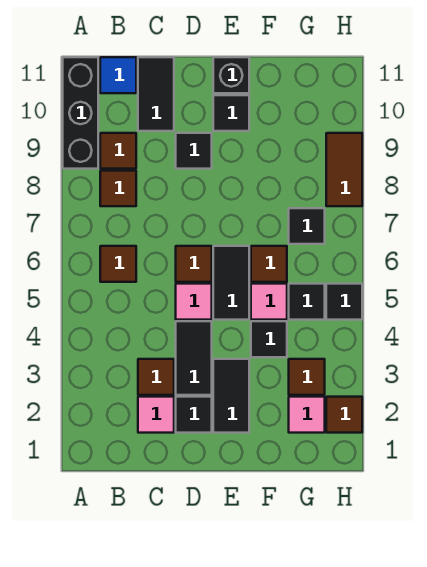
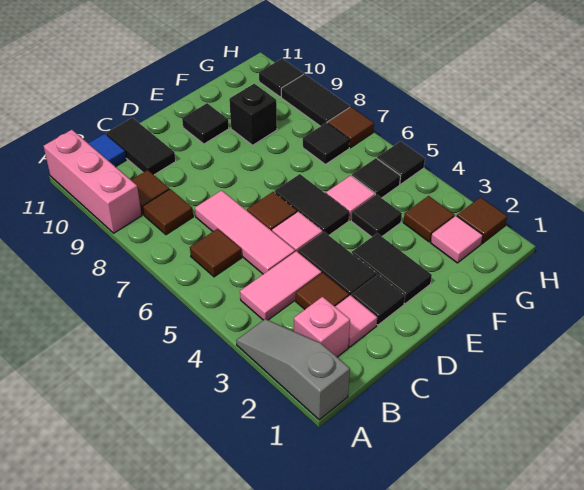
none -> grey slope A1:A3 level 1 top 1
black brick A9:A11 level 1 -> pink brick A9:A11 level 1
none -> pink brick B2 level 1
none -> pink tile B4:C4 level 1
none -> pink tile C5:C7 level 1
black tile D9 level 1 -> black tile H10 level 1
black brick E11 level 1 -> black brick F9 level 1
brown tile F6 level 1 -> brown tile H7 level 1
brown tile H8:H9 level 1 -> black tile H8:H9 level 1

